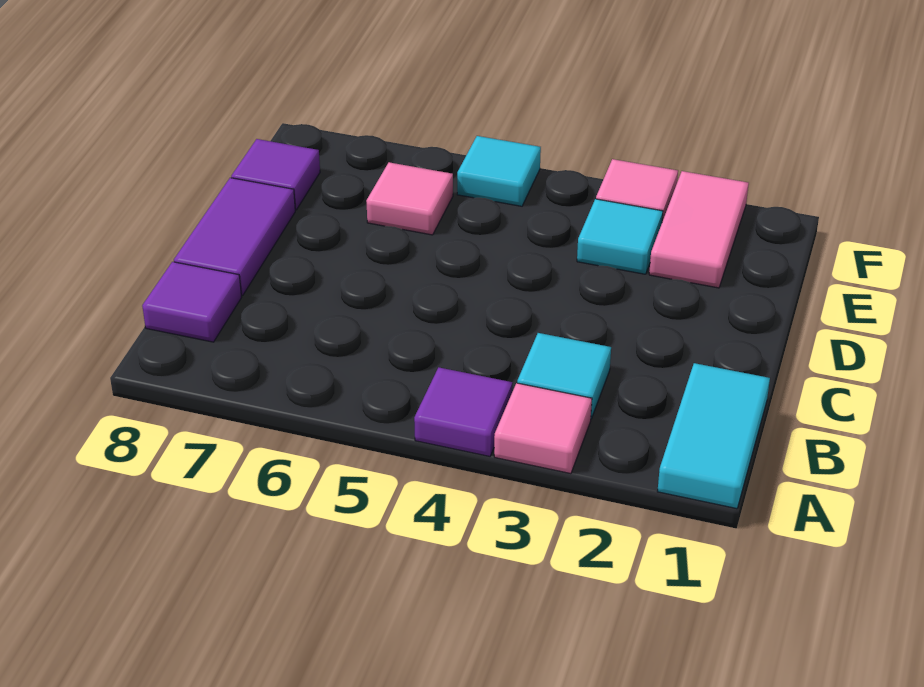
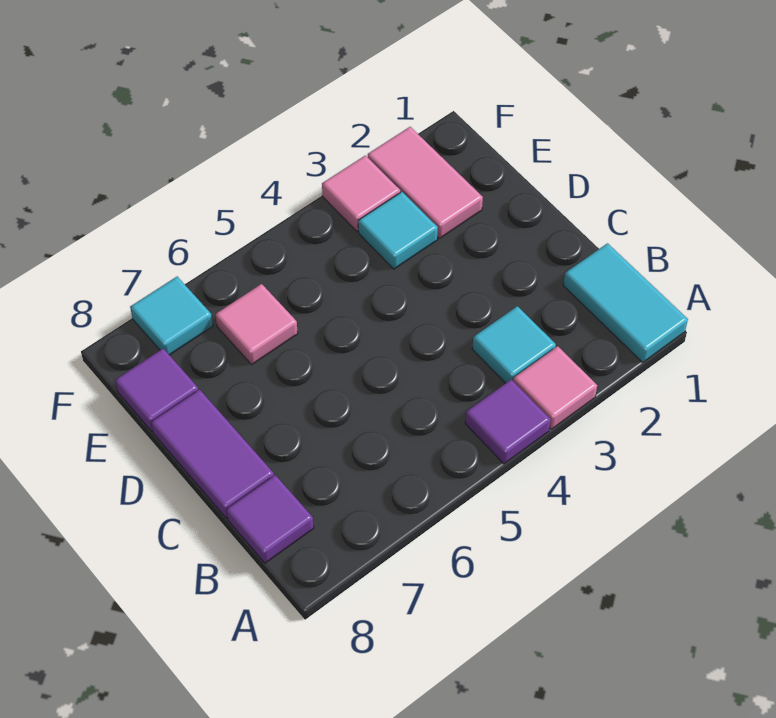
cyan tile F5 level 1 -> cyan tile F7 level 1

